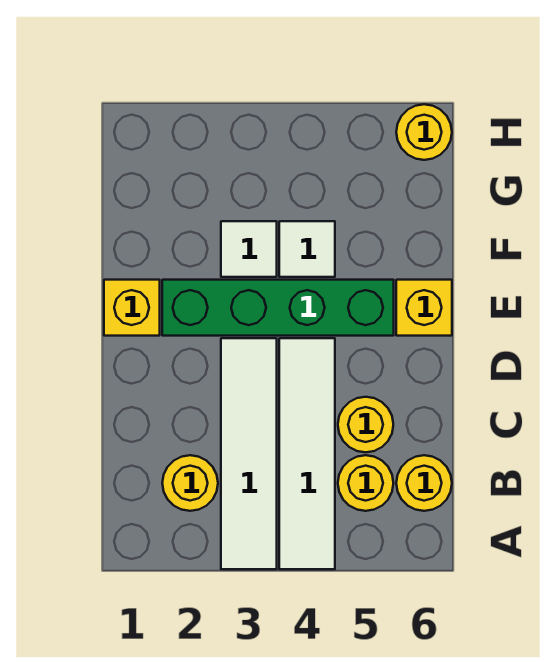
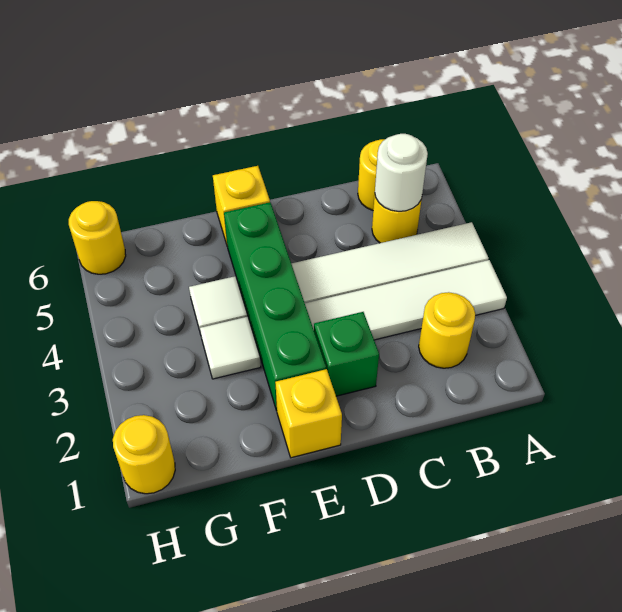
none -> white round brick B5 level 2
yellow round brick C5 level 1 -> yellow round brick H1 level 1
none -> green brick D2 level 1

